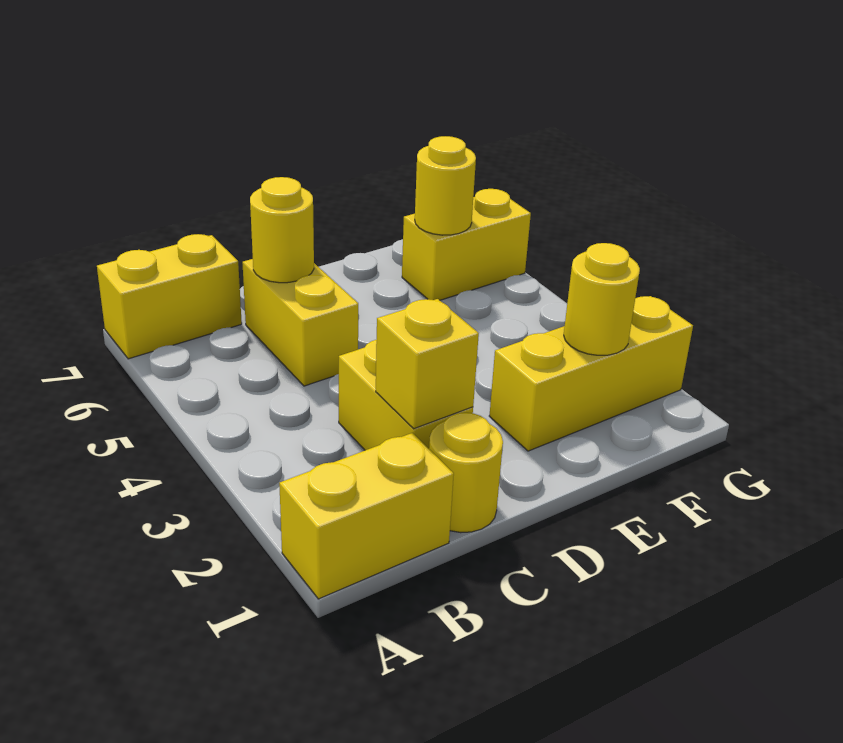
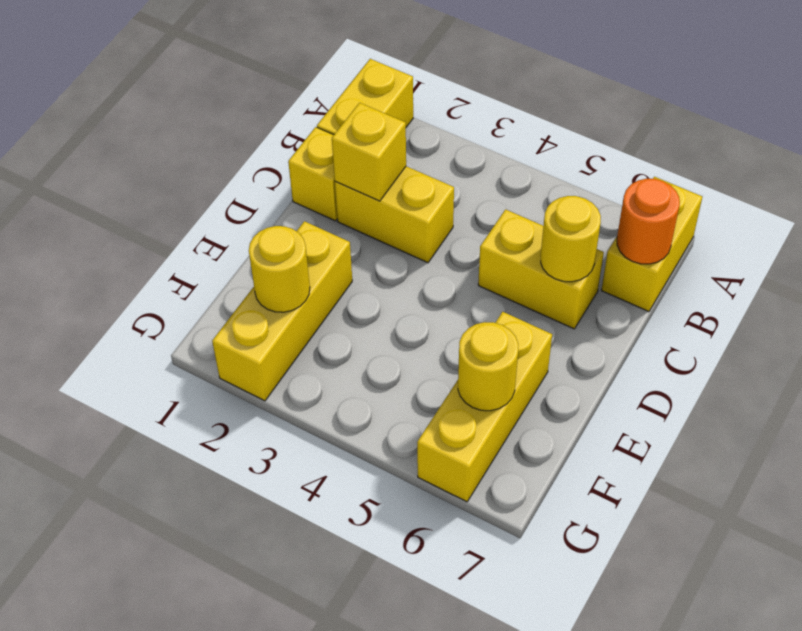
none -> orange round brick B7 level 2
yellow round brick C1 level 1 -> yellow brick C1 level 1
yellow brick F6:G6 level 1 -> yellow brick E6:G6 level 1

